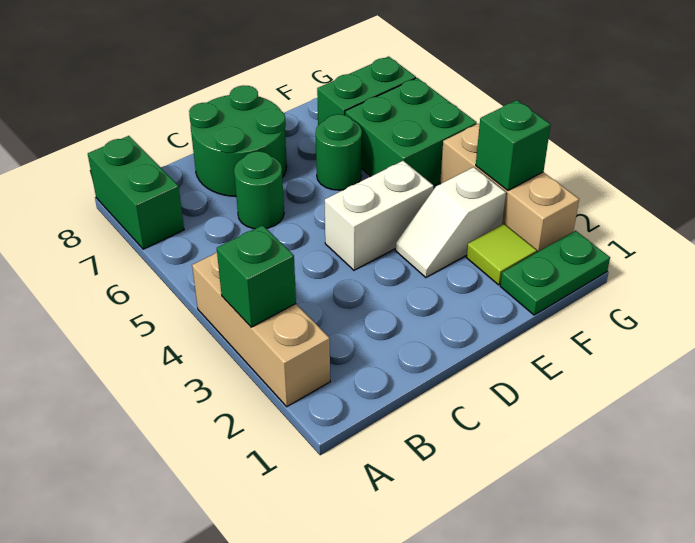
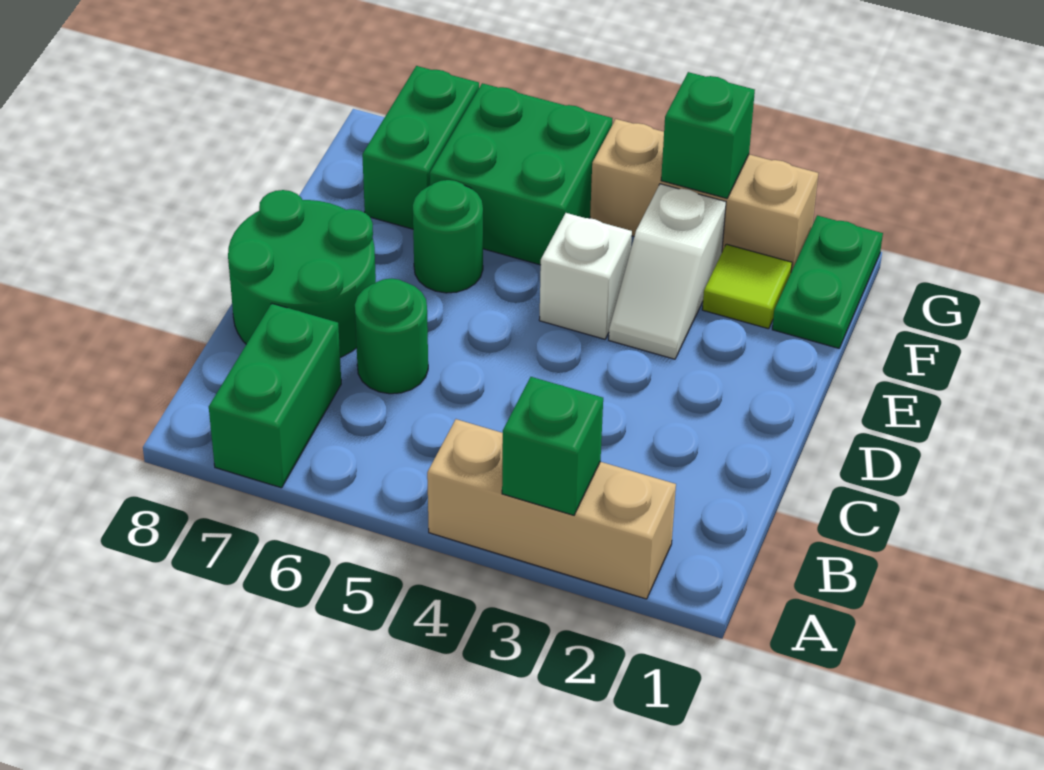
green brick A7:A8 level 1 -> green brick A7:B7 level 1
white brick D4:E4 level 1 -> white brick E4 level 1

